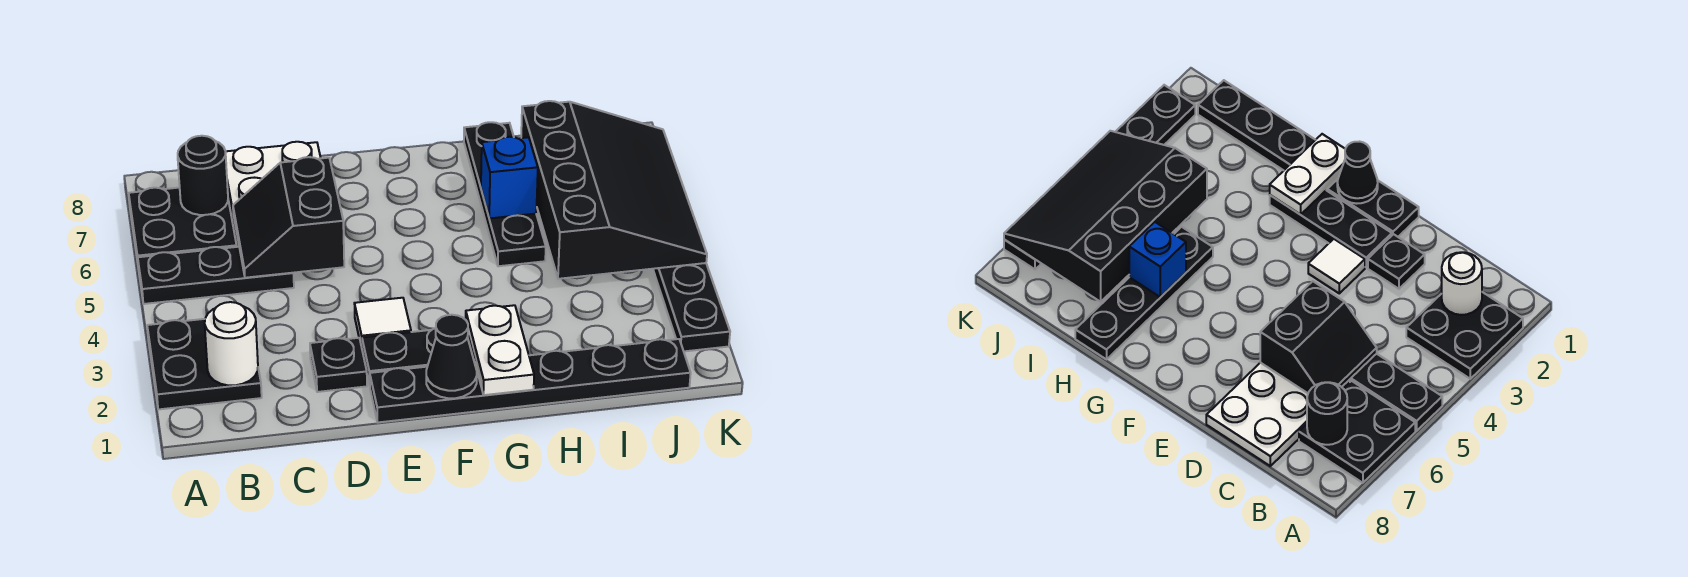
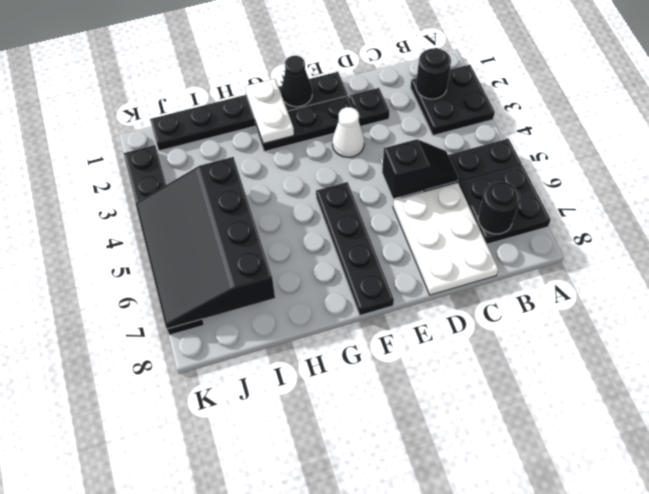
white round brick B2 level 2 -> black round brick B2 level 2
black slope C5:D6 level 2 top D -> black slope C5:D5 level 2 top D
white tile E3 level 1 -> white cone E3 level 1
black plate H5:H8 level 1 -> black plate F5:F8 level 1
blue brick H6 level 2 -> none

